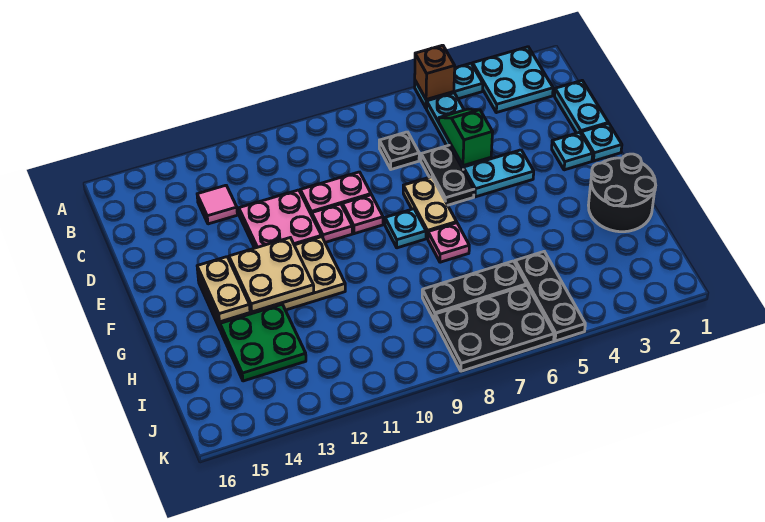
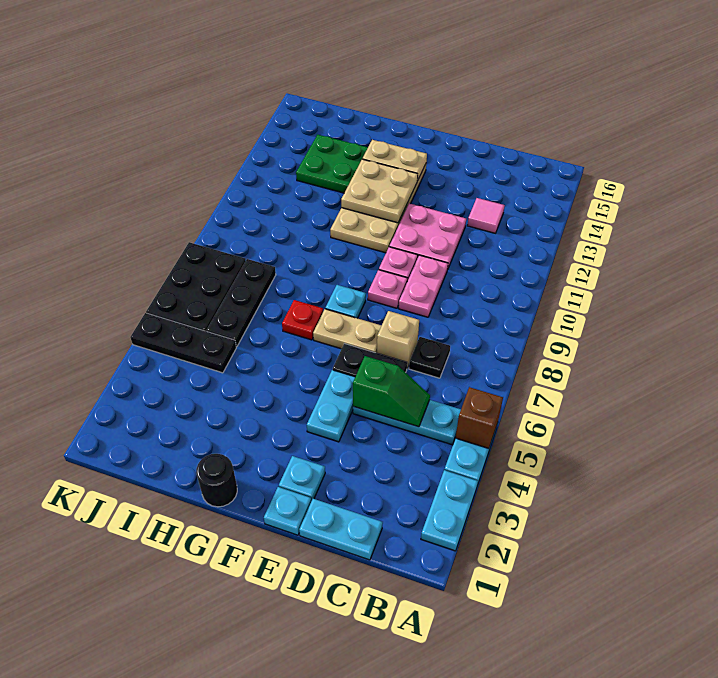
cyan plate A2:B3 level 1 -> cyan plate A2:A3 level 1
none -> tan brick D7 level 1
black round brick G1:H2 level 1 -> black round brick G1 level 1
pink plate G7 level 1 -> red plate G7 level 1

